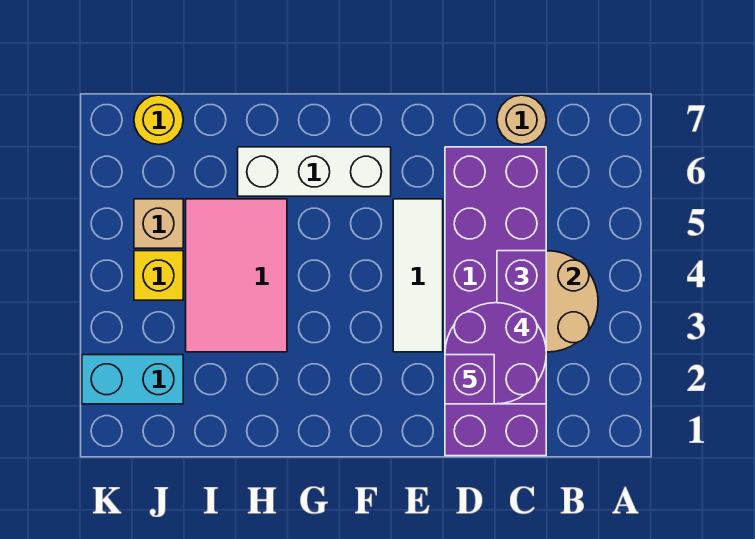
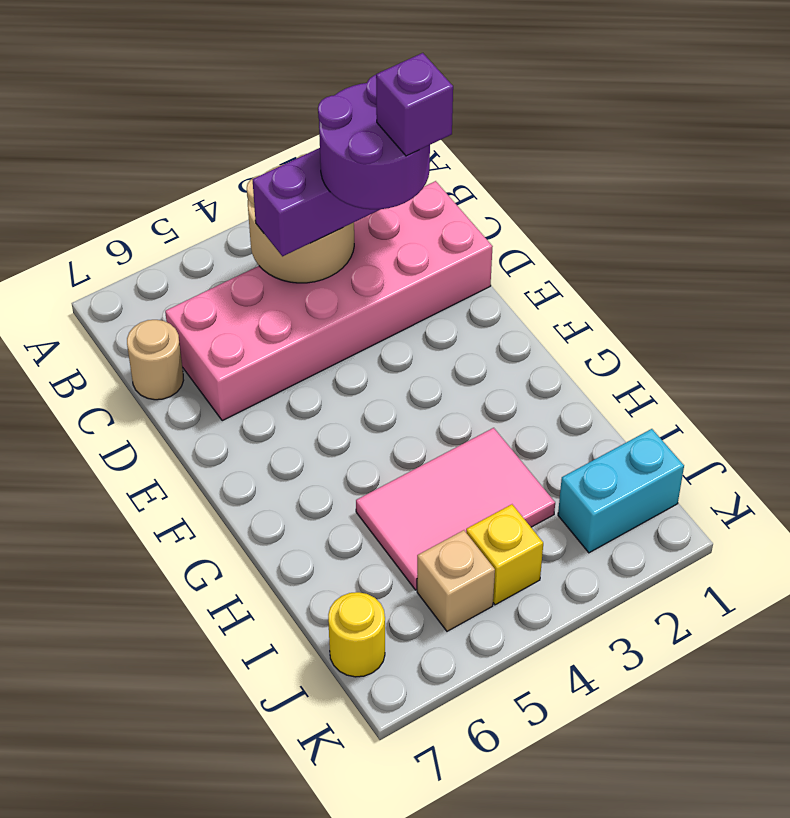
purple brick C1:D6 level 1 -> pink brick C1:D6 level 1
white tile E3:E5 level 1 -> none
white brick F6:H6 level 1 -> none
cyan brick J2:K2 level 1 -> cyan brick J1:J2 level 1

